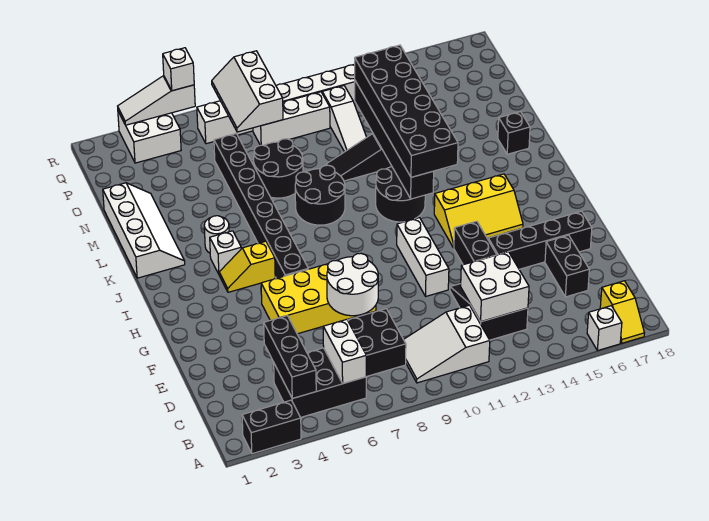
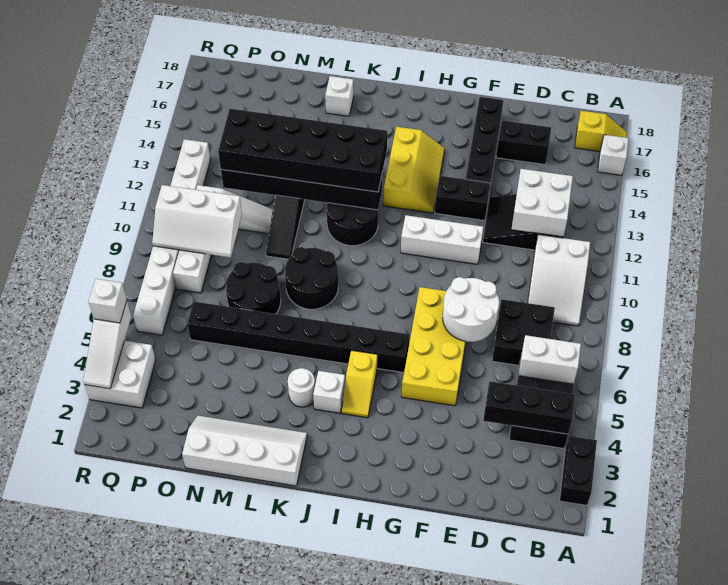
black brick L17 level 1 -> white brick L17 level 1
white slope P7:R8 level 2 top 8 -> white slope O9:Q10 level 2 top 10

